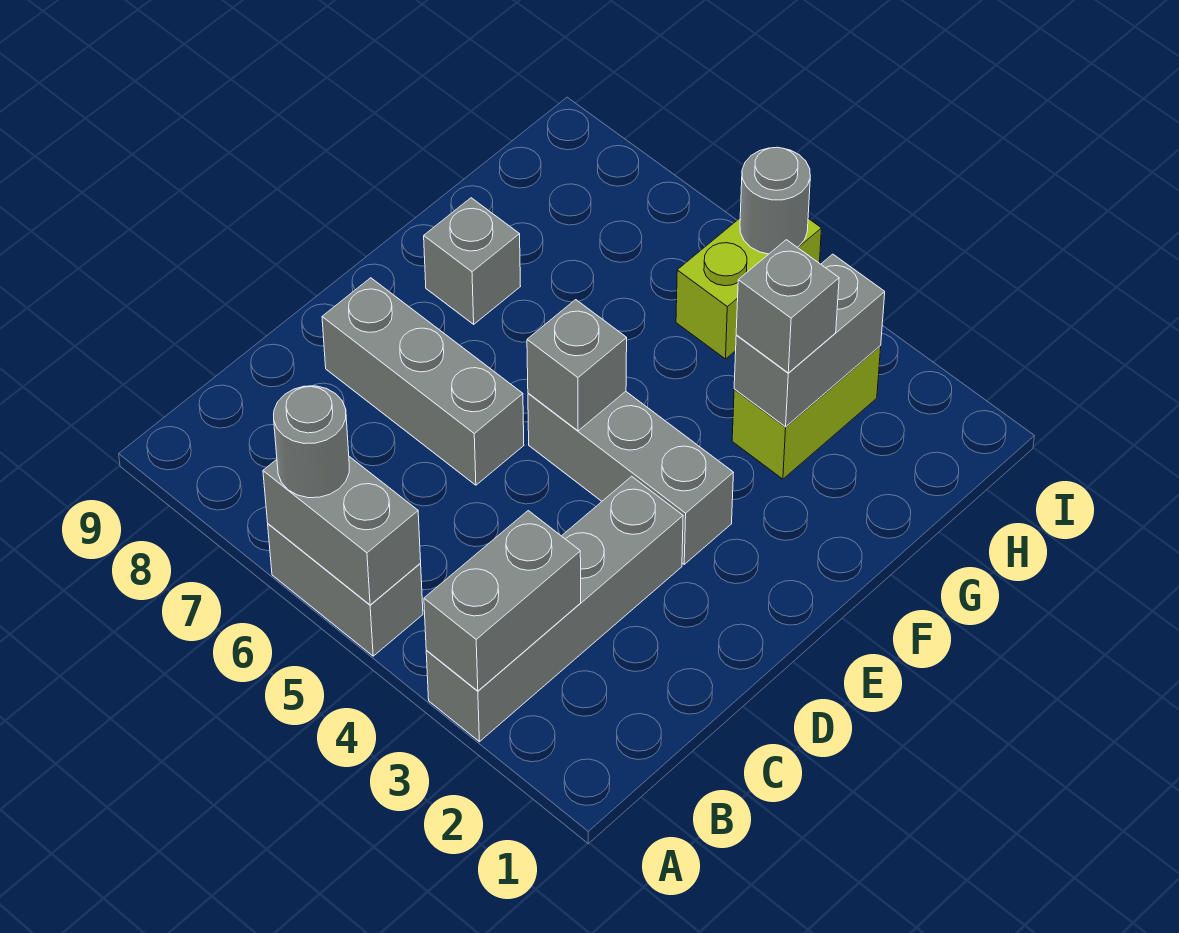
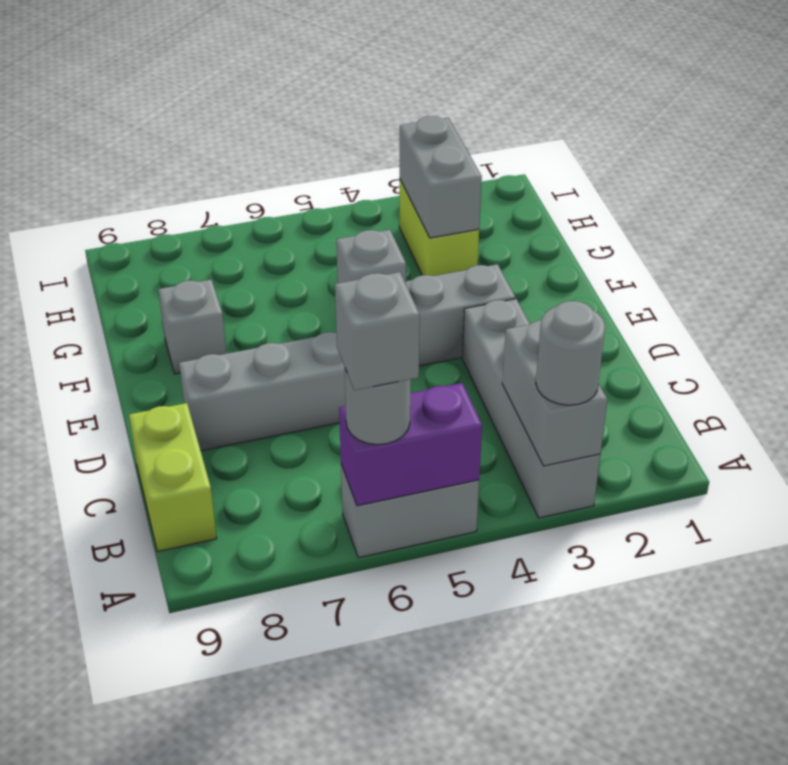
grey brick A5:A6 level 2 -> purple brick A5:A6 level 2
grey brick G3 level 3 -> grey brick A6 level 4
lime brick H5:I5 level 1 -> lime brick B9:C9 level 1
grey round brick I5 level 2 -> grey round brick A3 level 3

